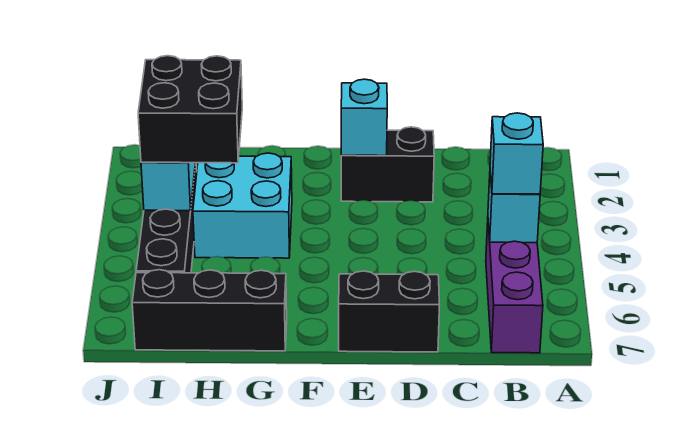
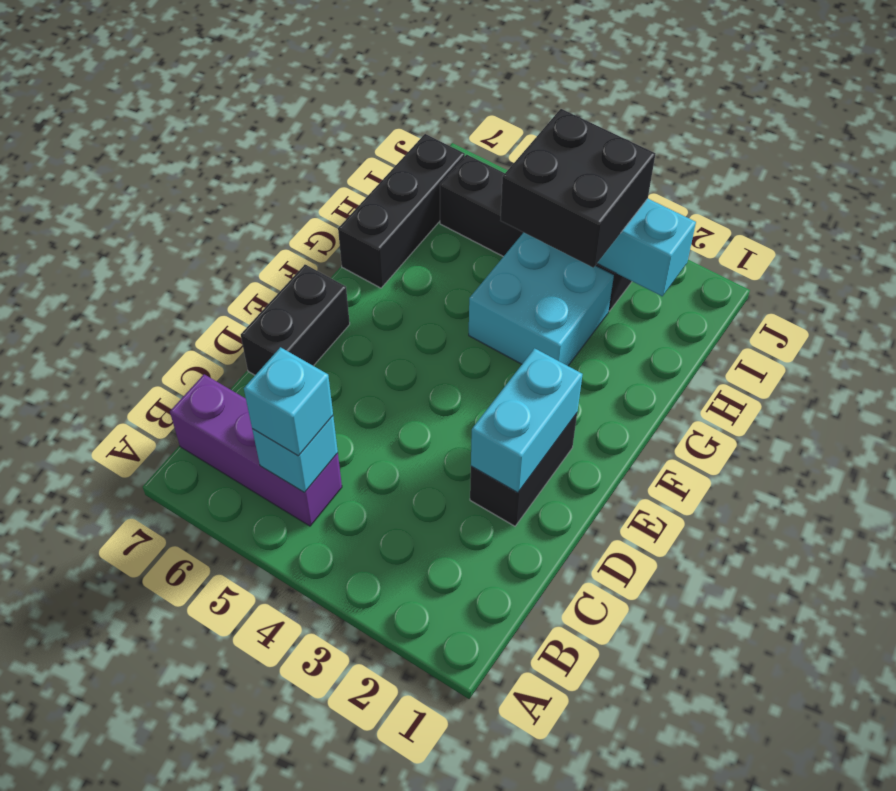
cyan brick E2 level 2 -> cyan brick D2:E2 level 2

